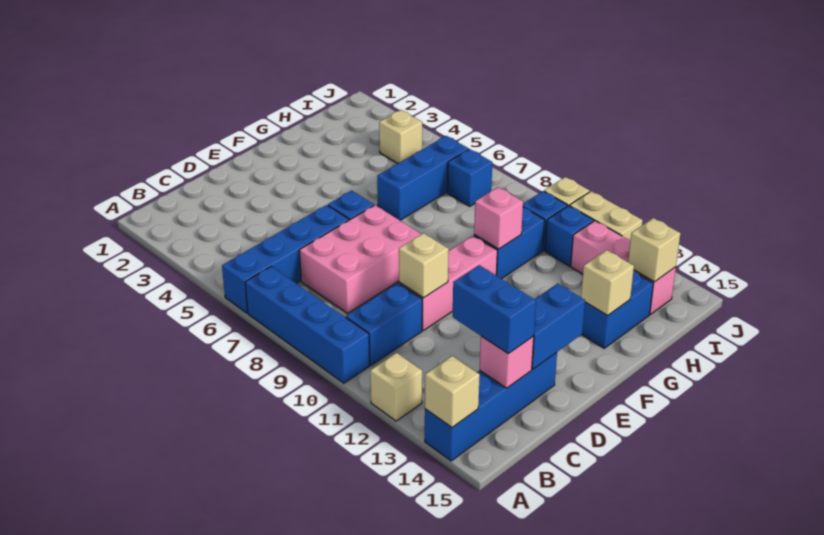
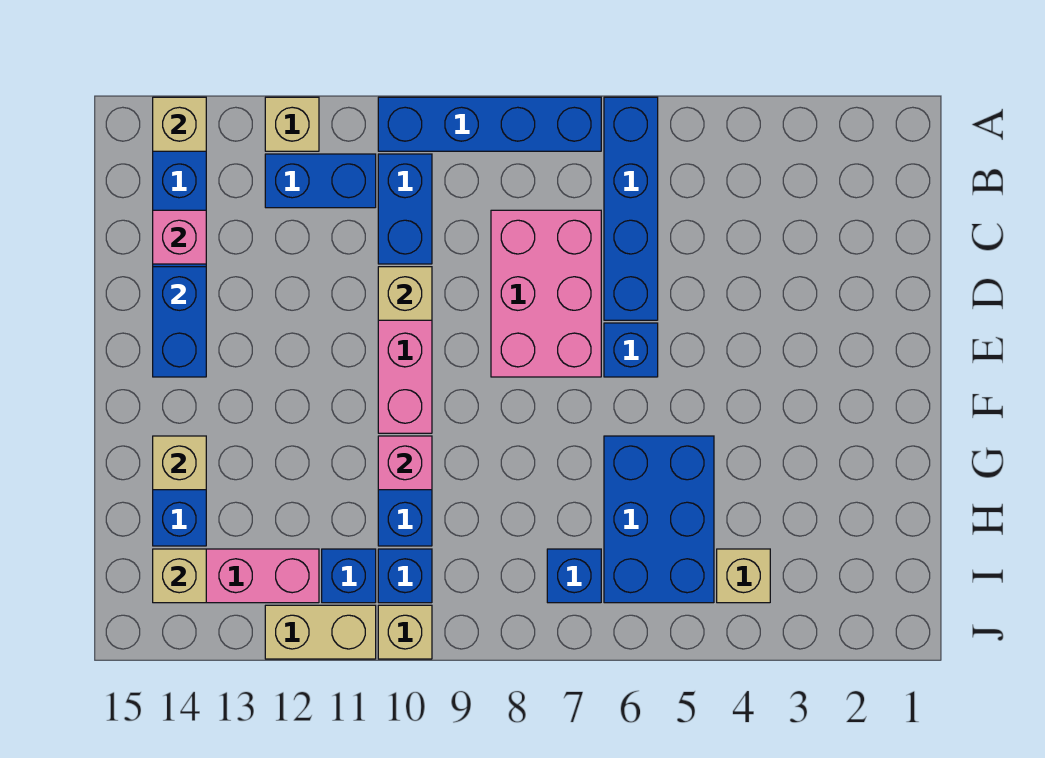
blue brick C13:C14 level 3 -> blue brick B11:B12 level 1
blue brick G6:I6 level 1 -> blue brick G5:I6 level 1

